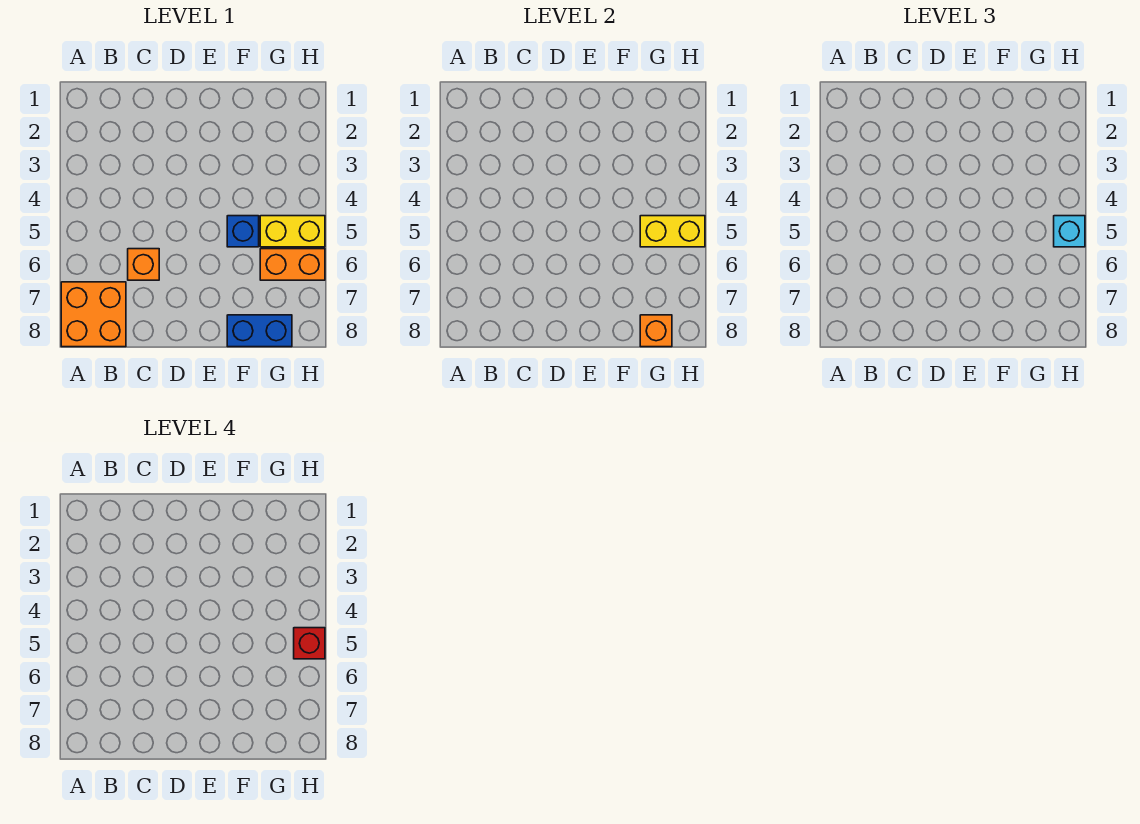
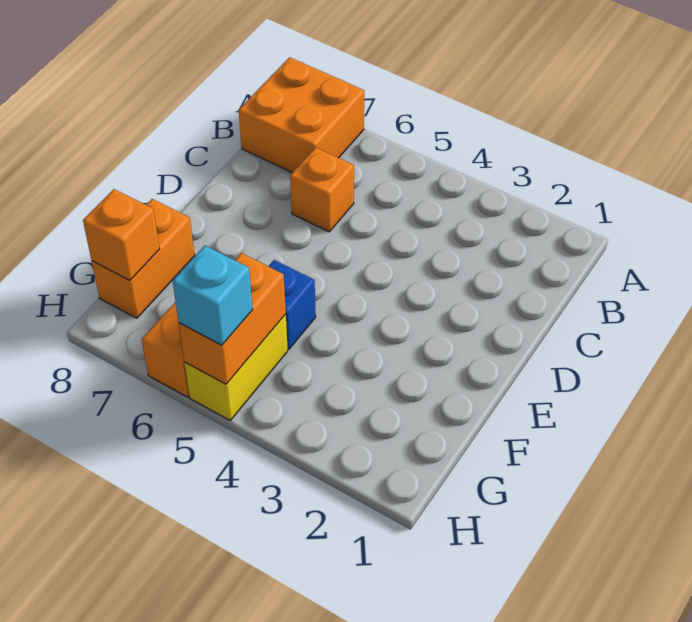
blue brick F8:G8 level 1 -> orange brick F8:G8 level 1
yellow brick G5:H5 level 2 -> orange brick G5:H5 level 2
red brick H5 level 4 -> none

